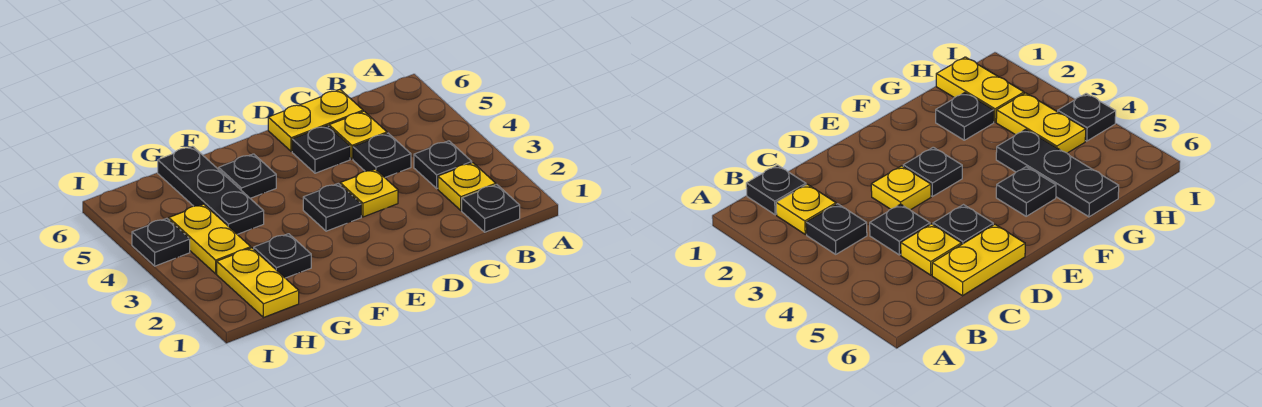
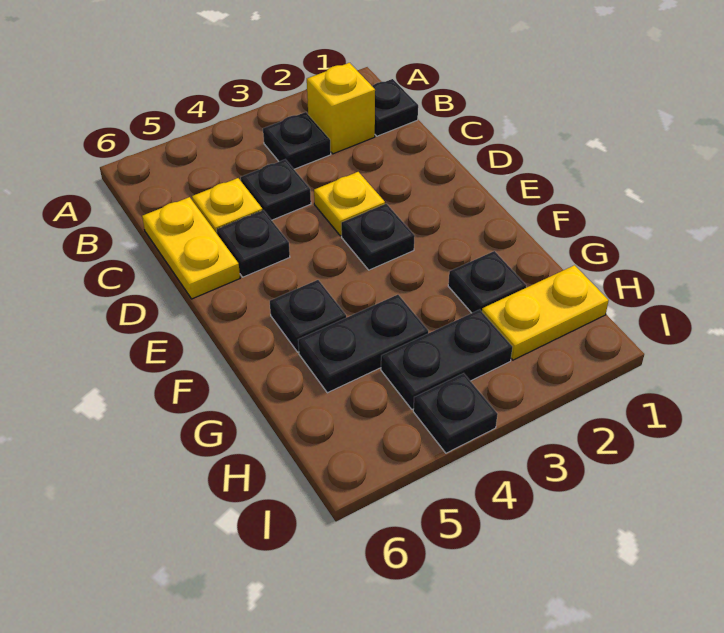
yellow plate B2 level 1 -> yellow brick B2 level 1
black plate G4:G6 level 1 -> black plate G4:G5 level 1
yellow plate H3:H4 level 1 -> black plate H3:H4 level 1

